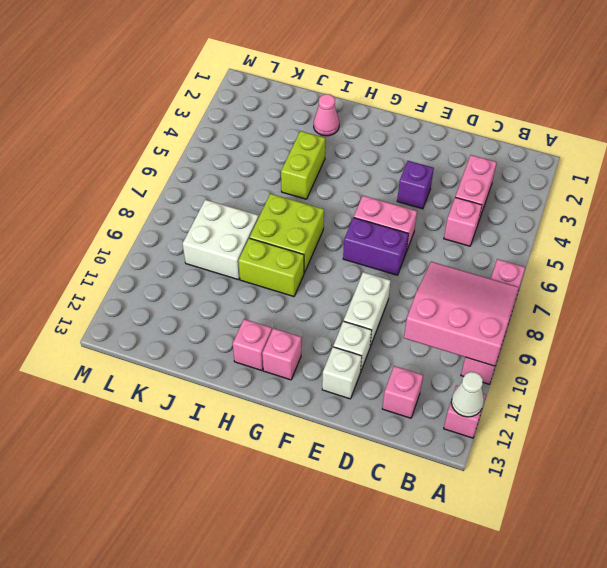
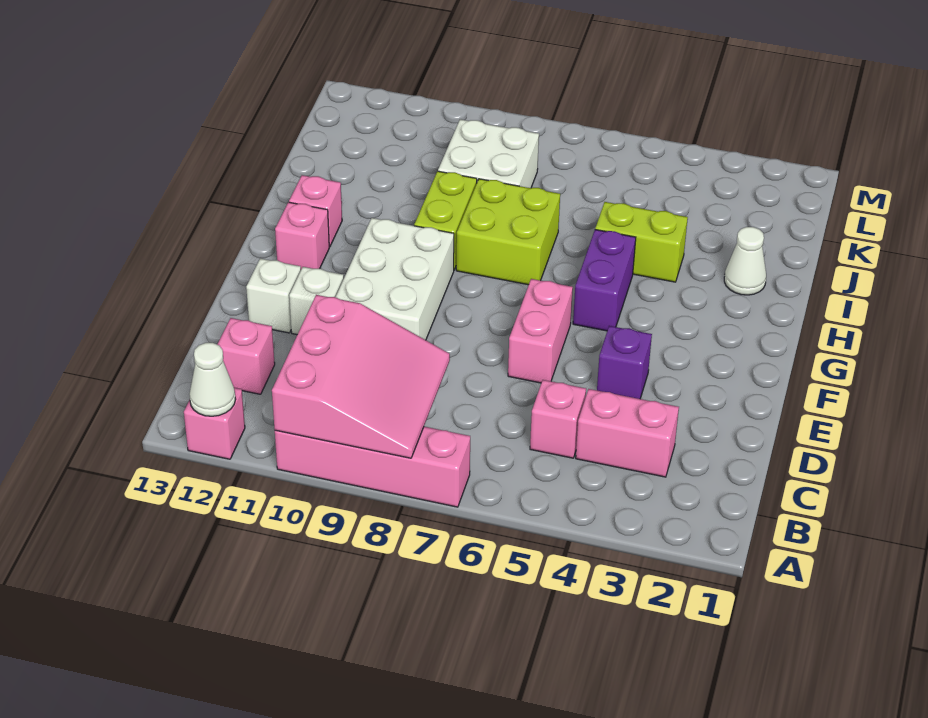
purple brick E7:F7 level 1 -> purple brick G5:H5 level 1
white brick E9:E10 level 1 -> white brick E9:G10 level 1
pink cone I2 level 1 -> white cone I2 level 1

